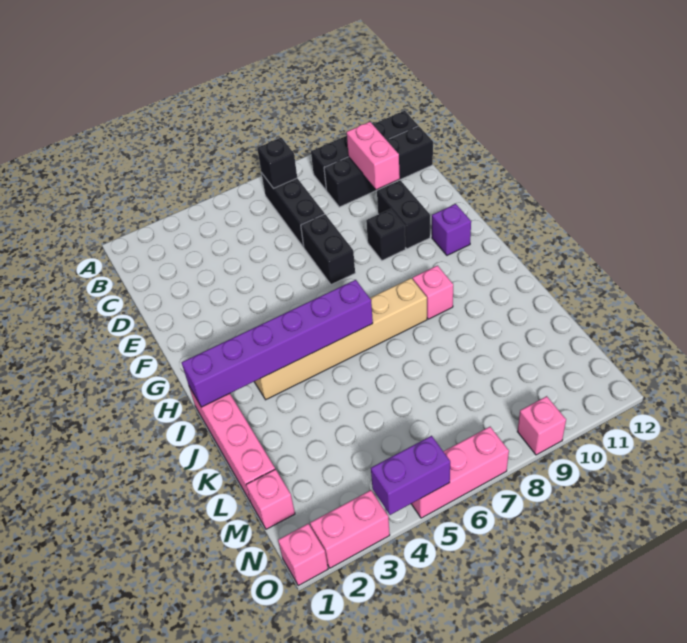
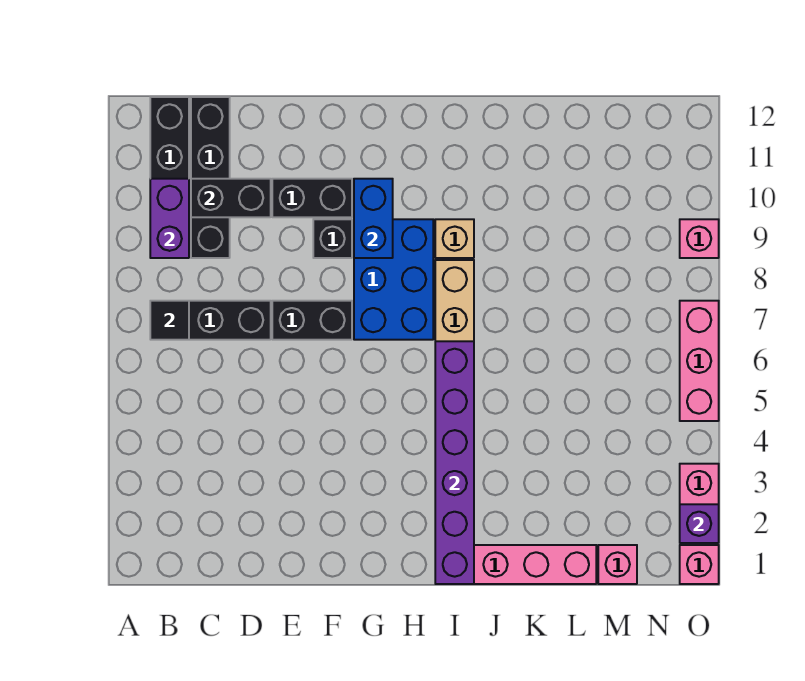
black brick B7 level 2 -> black tile B7 level 2
pink brick C10:D10 level 2 -> black brick C10:D10 level 2
none -> blue brick G7:H9 level 1
none -> blue brick G9:G10 level 2
purple brick G11 level 1 -> purple brick O2 level 2
pink brick I9 level 1 -> tan brick I9 level 1
purple brick O4:O5 level 2 -> purple brick B9:B10 level 2

